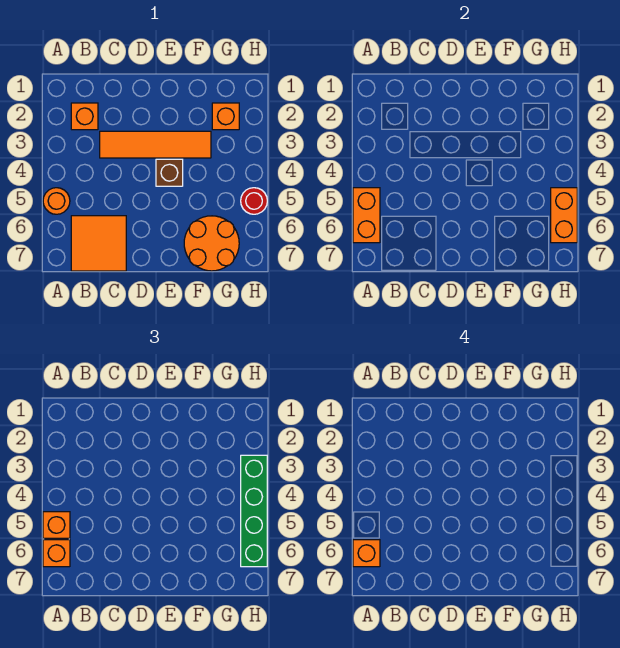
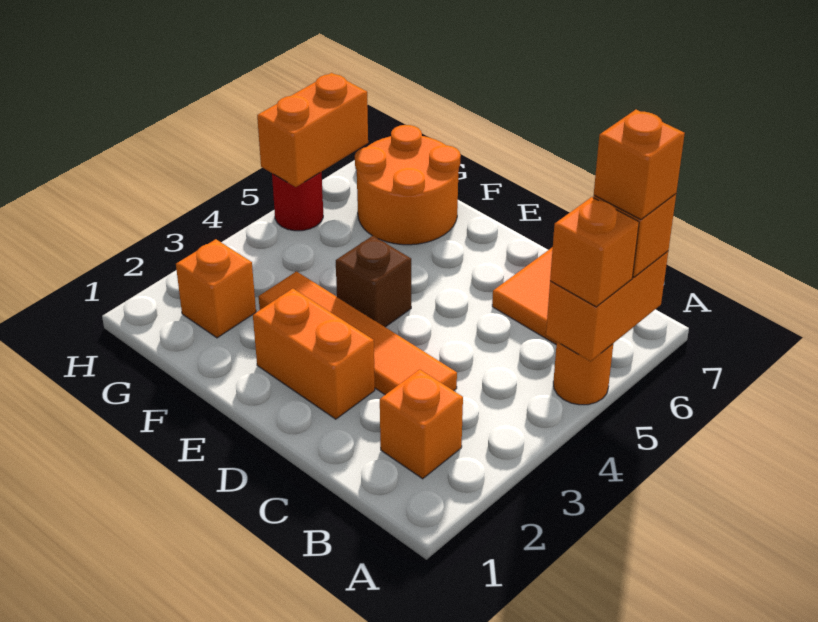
none -> orange brick D2:E2 level 1
green brick H3:H6 level 3 -> none

